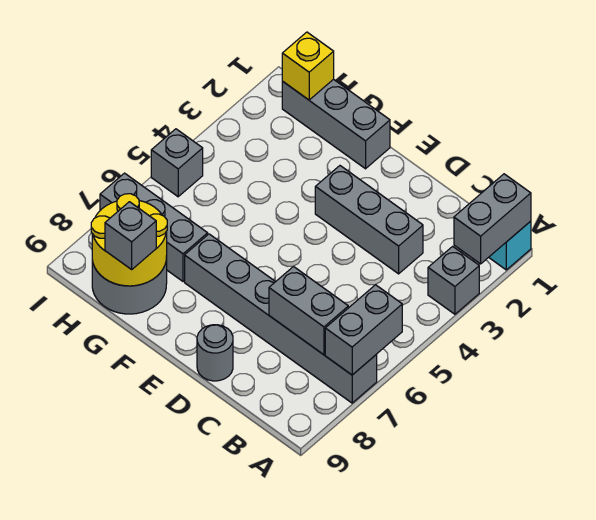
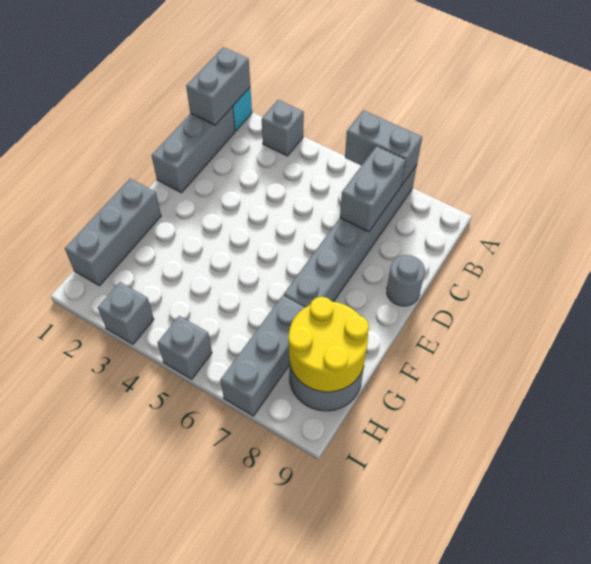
grey brick A1:A2 level 2 -> grey brick A1:B1 level 2
grey brick C3:E3 level 1 -> grey brick B1:D1 level 1
grey brick G9 level 3 -> grey brick I3 level 1
yellow brick H1 level 2 -> none

